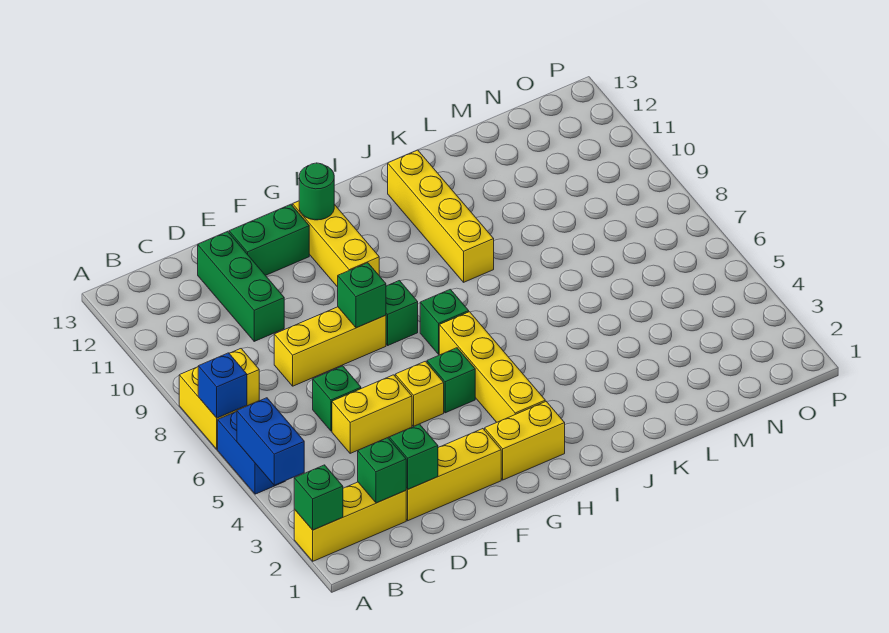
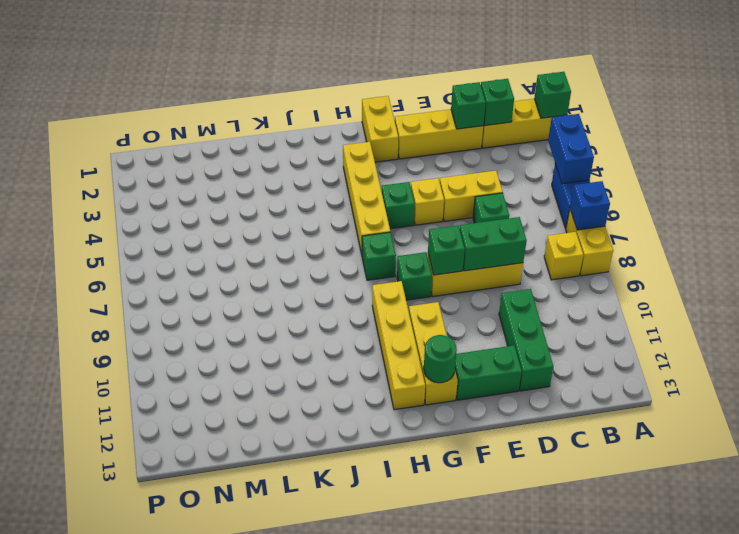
none -> green brick D8:E8 level 2
yellow brick G2:H2 level 1 -> yellow brick G1:G2 level 1
yellow brick J9:J12 level 1 -> yellow brick H9:H12 level 1

